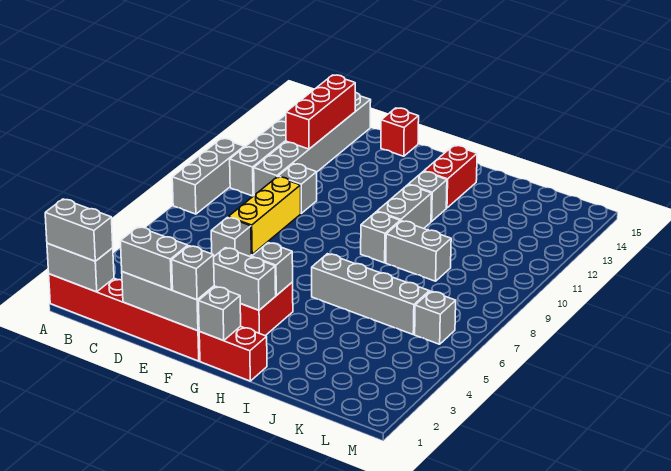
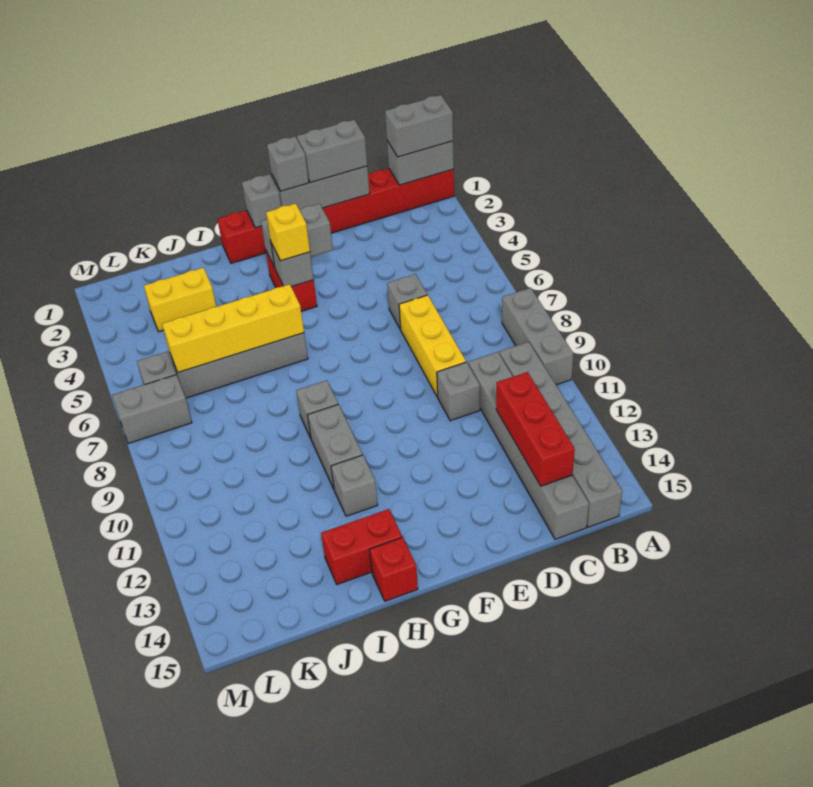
red brick E15 level 1 -> red brick H15 level 1
none -> yellow brick G4 level 3
none -> yellow brick H6:K6 level 2
red brick H13:H14 level 1 -> red brick H14:I14 level 1
grey brick I9:J9 level 1 -> grey brick L7:M7 level 1
none -> yellow brick J3:K3 level 1

